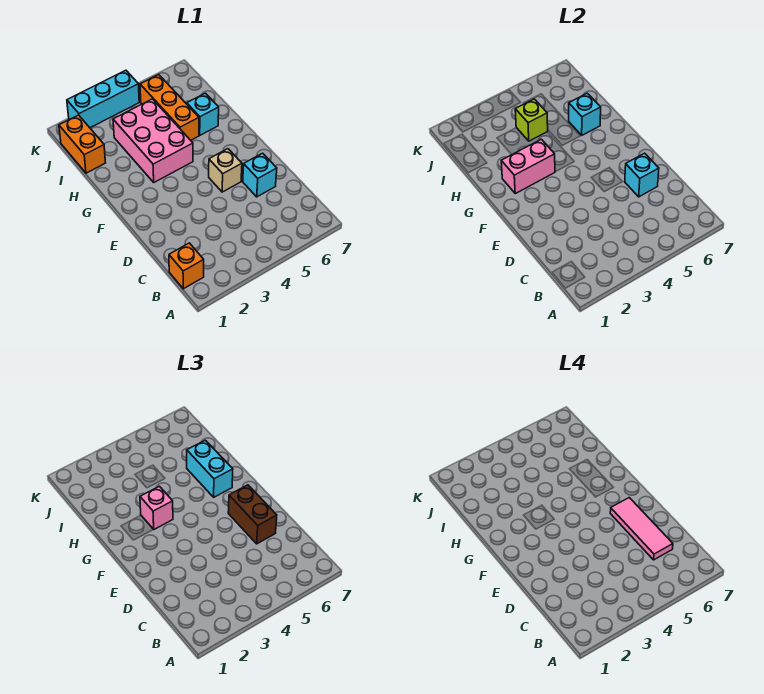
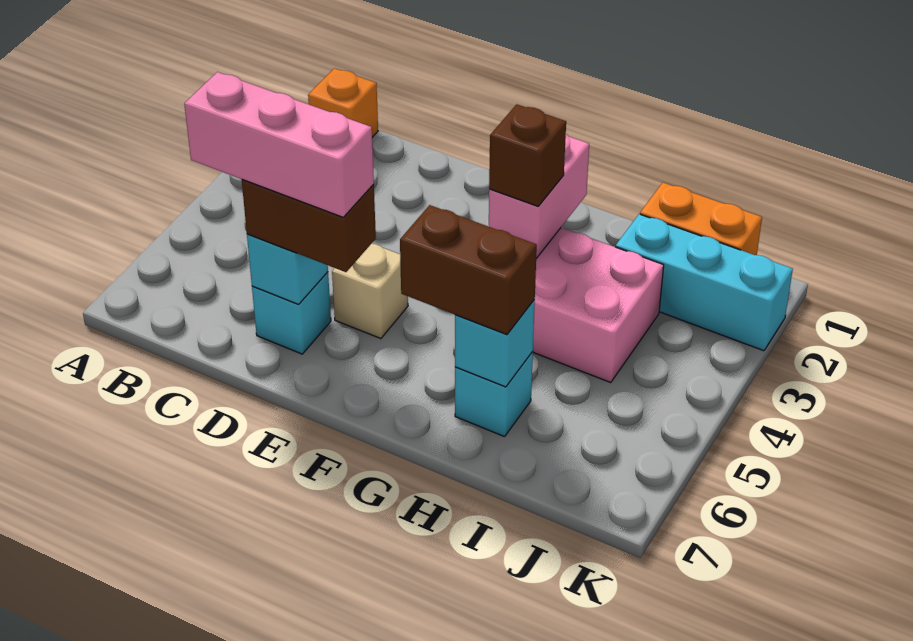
pink tile C6:E6 level 4 -> pink brick C6:E6 level 4
pink brick G3 level 3 -> brown brick G3 level 3
cyan brick G6:H6 level 3 -> brown brick G6:H6 level 3
orange brick H5:J5 level 1 -> none
lime brick I4 level 2 -> none
cyan brick K2:K4 level 1 -> cyan brick I2:K2 level 1

